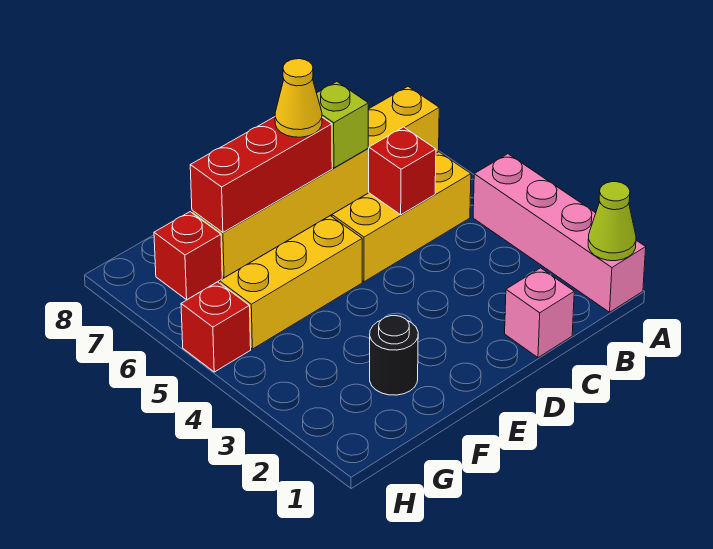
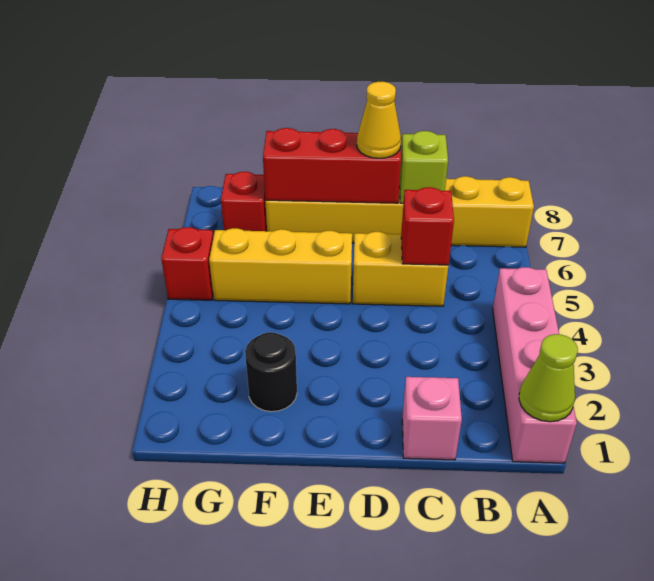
yellow brick B5:D5 level 1 -> yellow brick C5:D5 level 1

